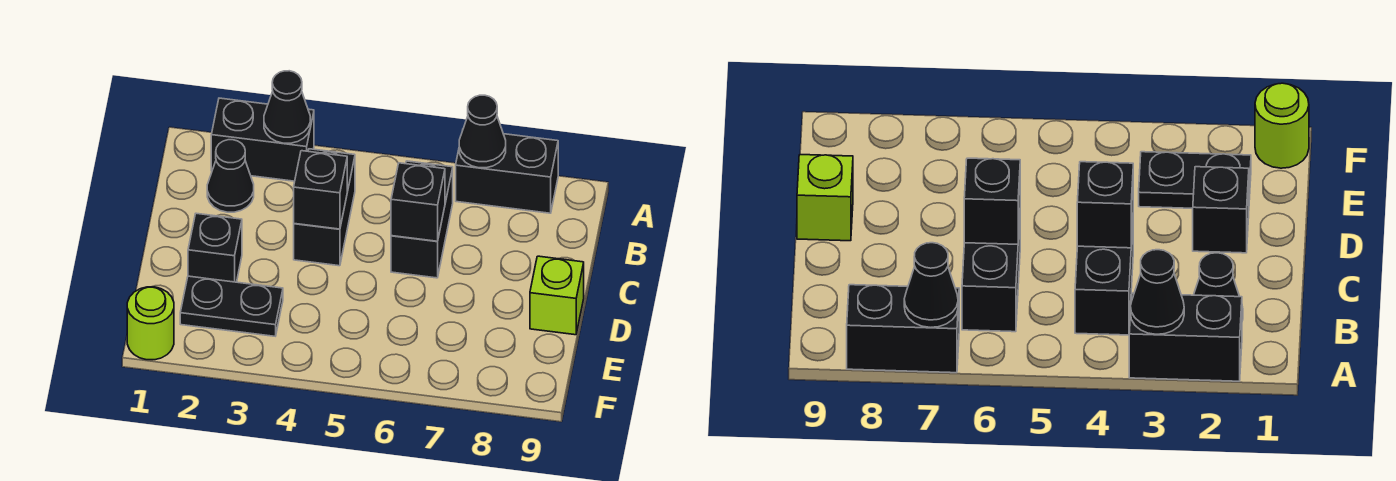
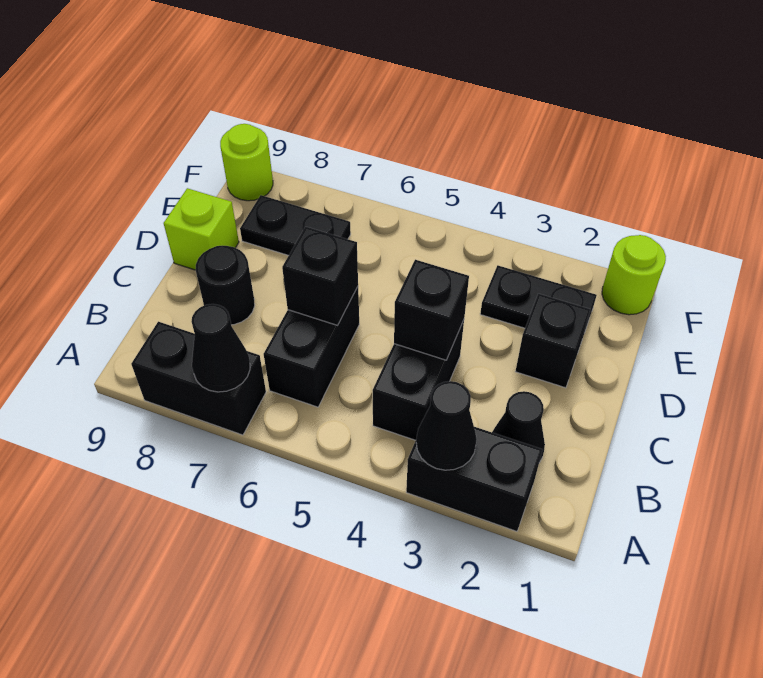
none -> black round brick C8 level 1
none -> black plate E7:E8 level 1
none -> lime round brick F9 level 1

